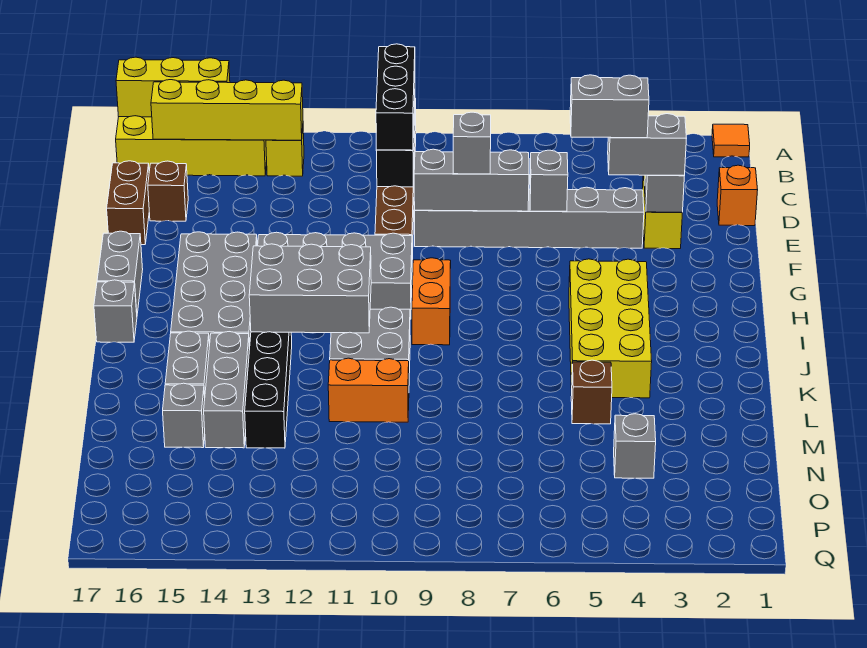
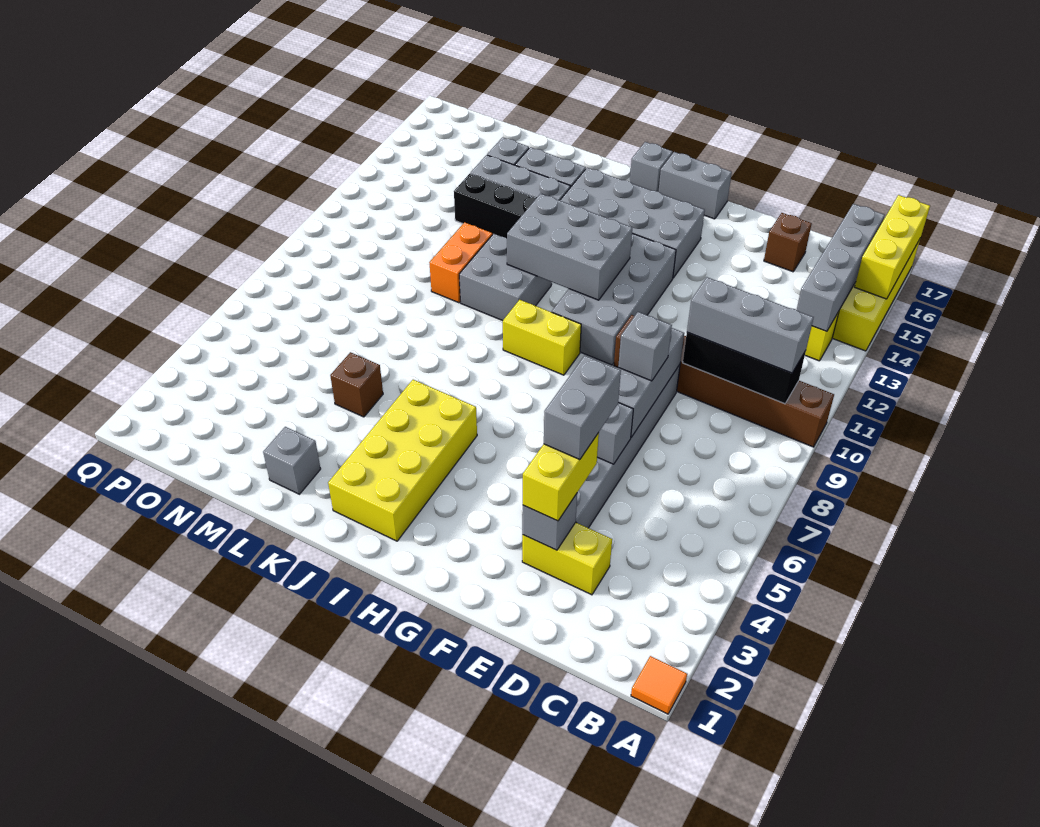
black brick B10:D10 level 3 -> grey brick B10:D10 level 3
yellow brick B13:B16 level 2 -> grey brick B13:B16 level 2
orange brick D1 level 1 -> none
brown brick D17:E17 level 1 -> none
grey brick E3:E4 level 3 -> yellow brick E3:E4 level 3
yellow brick H4:K5 level 1 -> yellow brick I2:J5 level 1
orange brick H9:I9 level 1 -> yellow brick H9:I9 level 1
grey brick I11:J13 level 2 -> grey brick H11:J12 level 2
grey brick N4 level 1 -> grey brick L2 level 1

